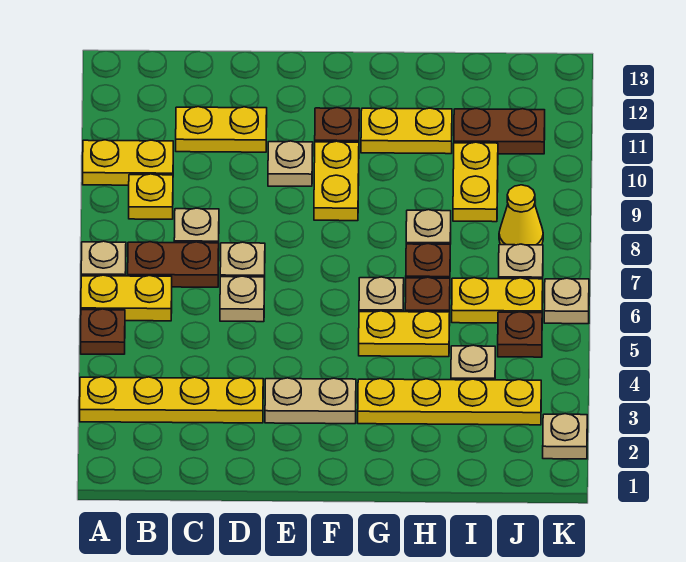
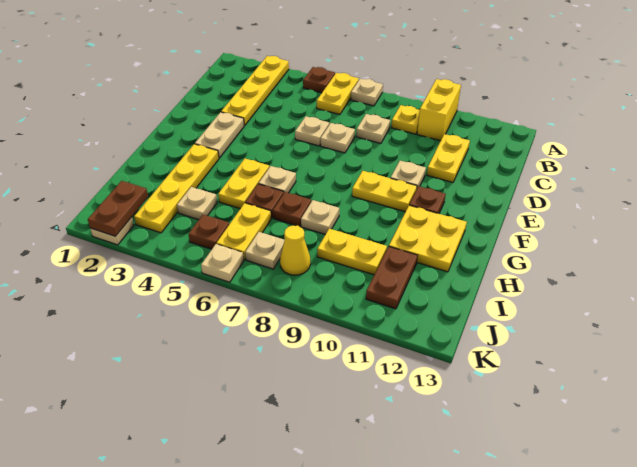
yellow plate A10:B10 level 1 -> yellow brick A10:B10 level 1
brown plate B7:C7 level 1 -> brown plate J2:K2 level 2
yellow plate G11:H11 level 1 -> yellow plate G11:H12 level 1

